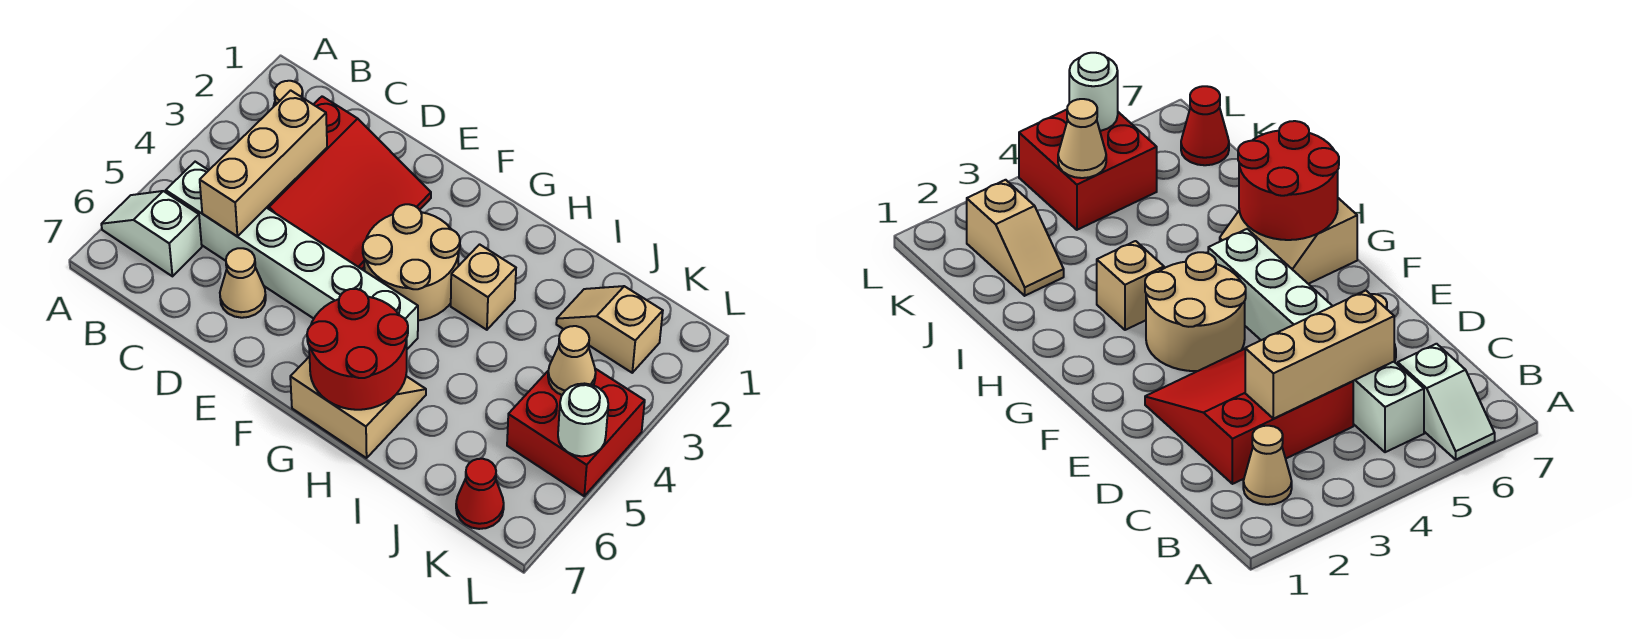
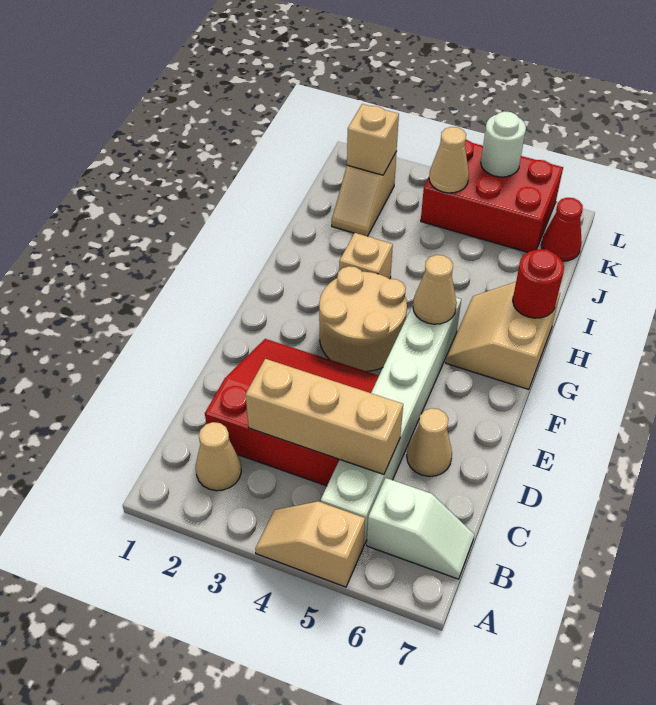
none -> tan slope A4:A5 level 1 top 5
white slope A6:B6 level 1 top B -> white slope B6:B7 level 1 top 6
none -> tan cone G5 level 2
red round brick G6:H7 level 2 -> red round brick H7 level 2
none -> tan brick K2 level 2
red brick K4:L5 level 1 -> red brick K4:L6 level 1

